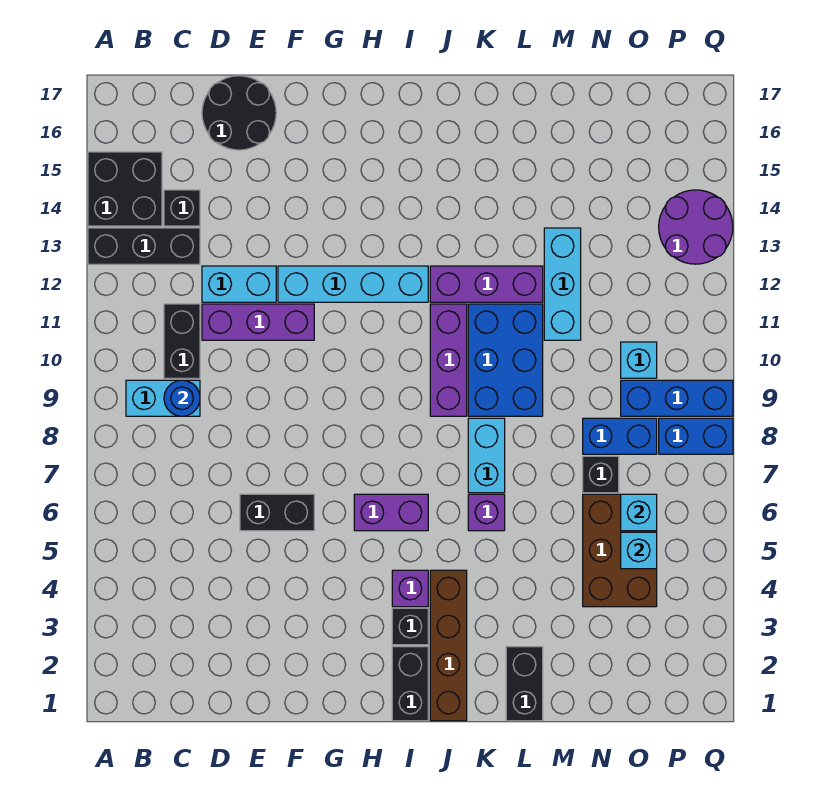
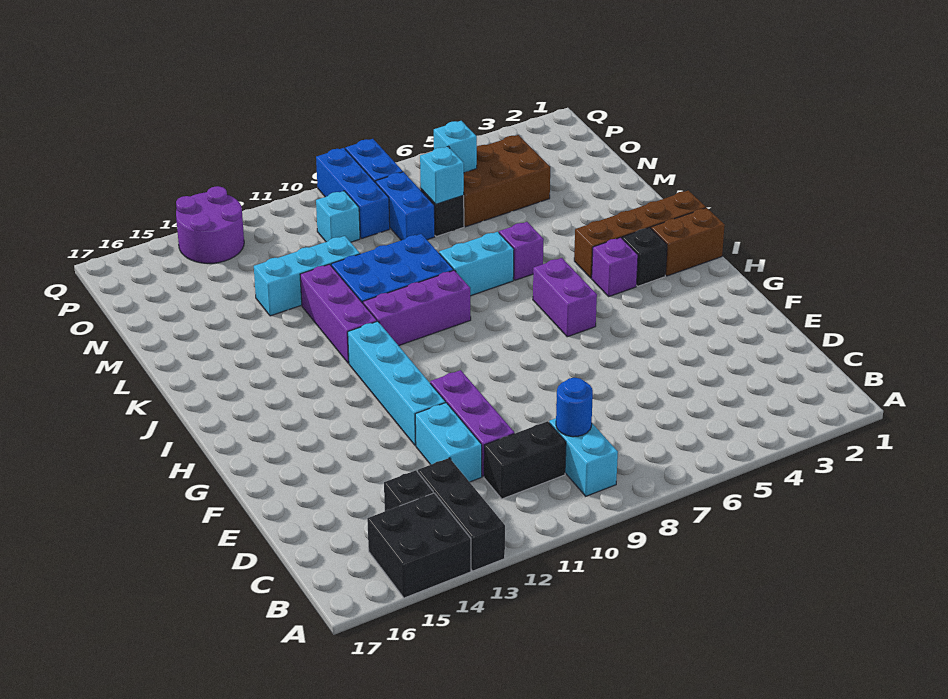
black round brick D16:E17 level 1 -> none
black brick E6:F6 level 1 -> none
black brick I1:I2 level 1 -> brown brick I1:I2 level 1
black brick L1:L2 level 1 -> none
cyan brick O5 level 2 -> cyan brick N7 level 2

